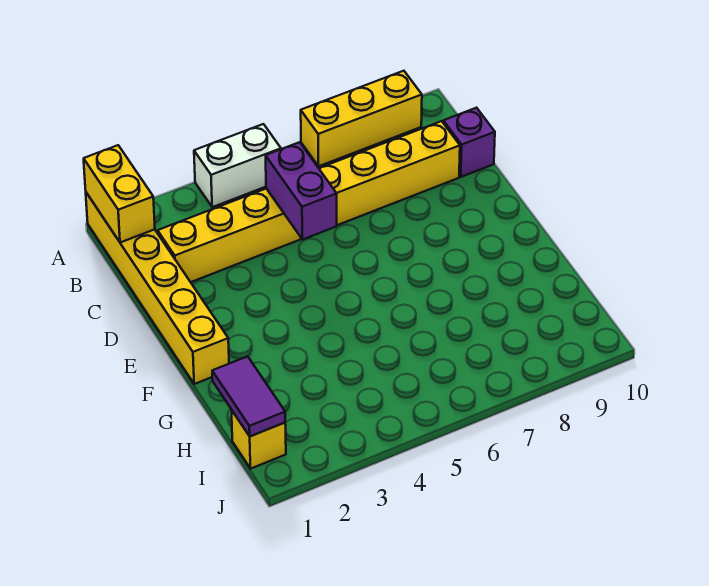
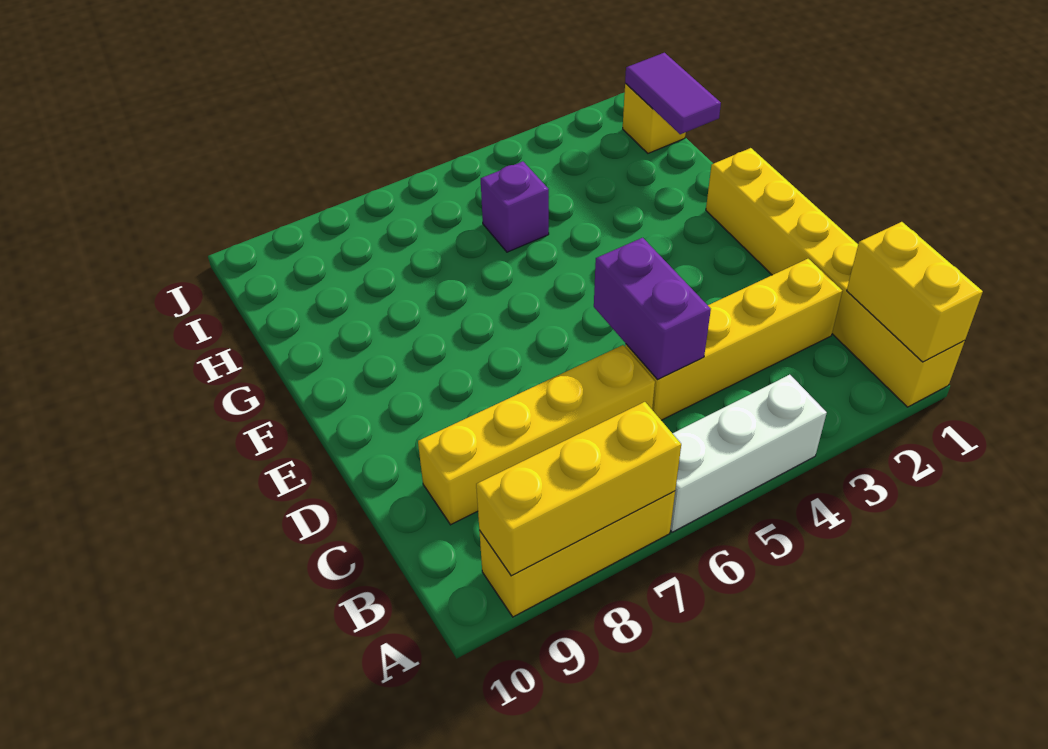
white brick A4:A5 level 1 -> white brick A4:A6 level 1
none -> yellow brick A7:A9 level 2
purple brick C10 level 1 -> purple brick H5 level 1

